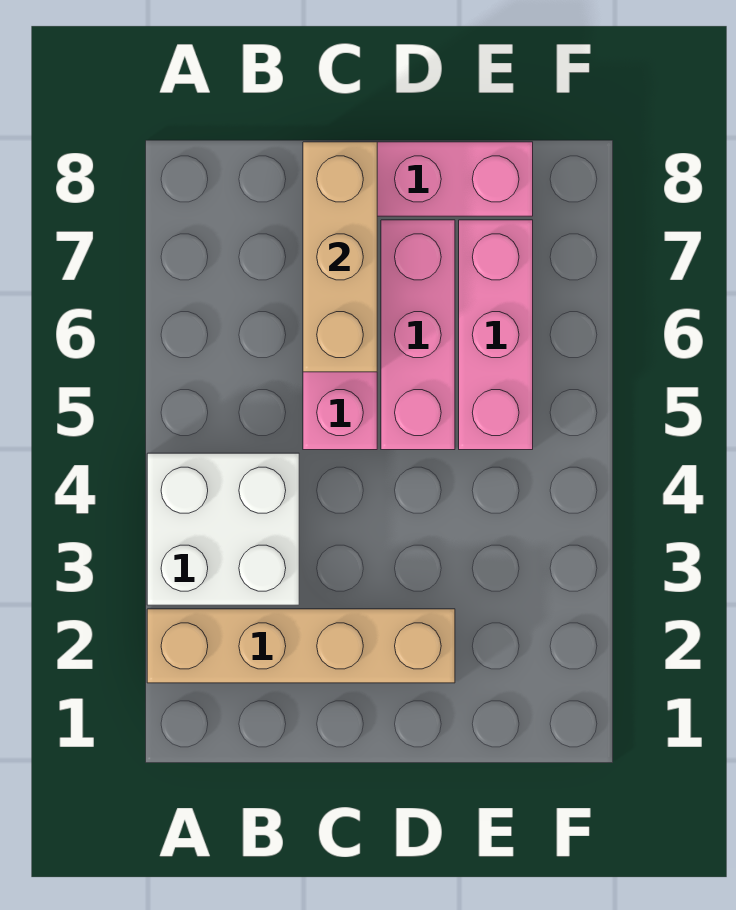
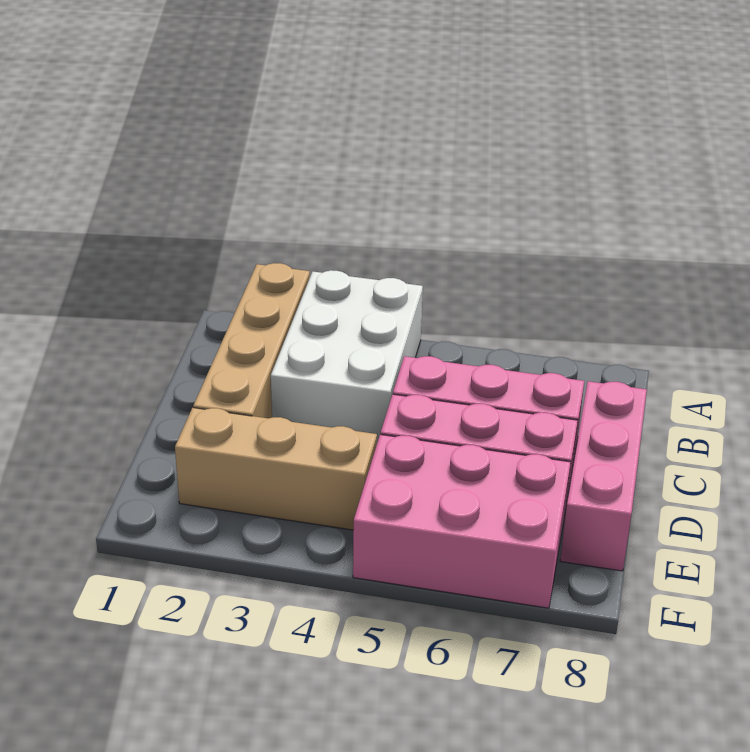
white brick A3:B4 level 1 -> white brick A3:C4 level 1
tan brick C6:C8 level 2 -> tan brick E2:E4 level 1
pink brick E5:E7 level 1 -> pink brick E5:F7 level 1

